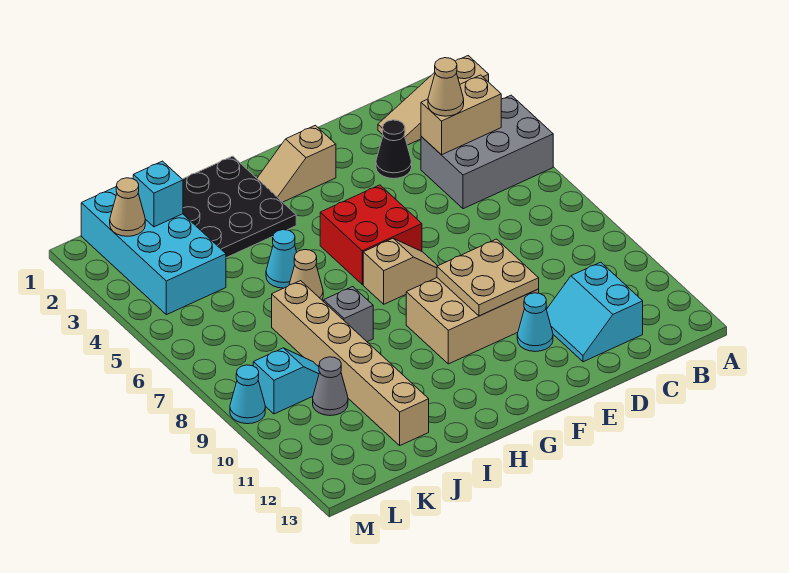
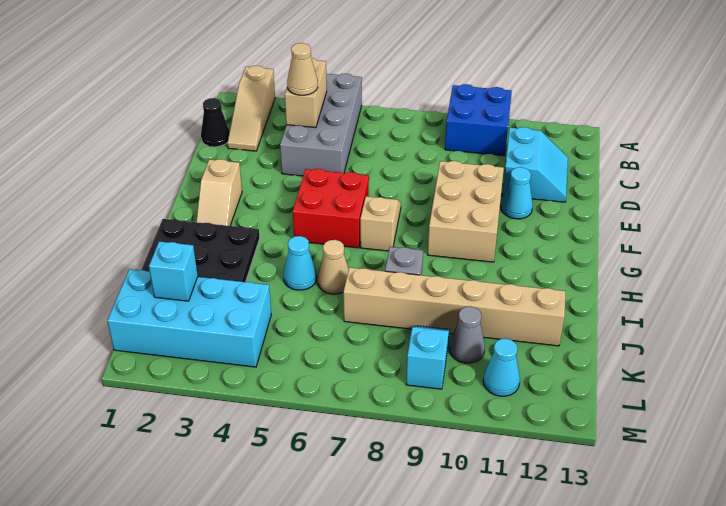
grey brick A4:C5 level 1 -> grey brick A4:D5 level 1
none -> blue brick A9:B10 level 1
cyan slope C11:D12 level 1 top C -> cyan slope C11:D12 level 1 top 11
black cone D3 level 1 -> black cone C1 level 1
tan plate E9:F10 level 2 -> none
tan cone L2 level 2 -> none
cyan cone M9 level 1 -> cyan cone L11 level 1

